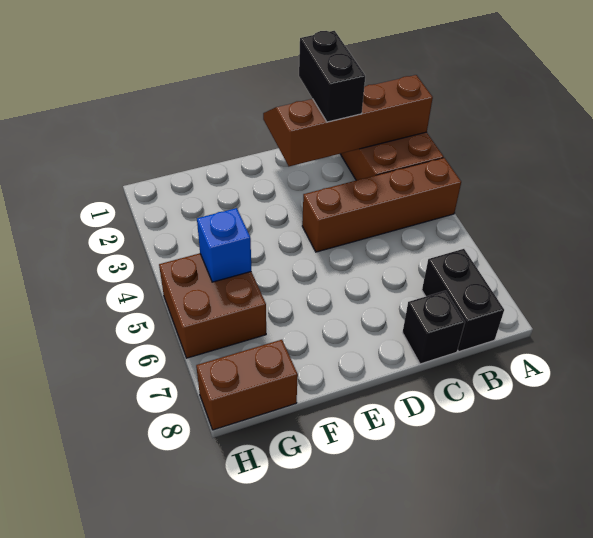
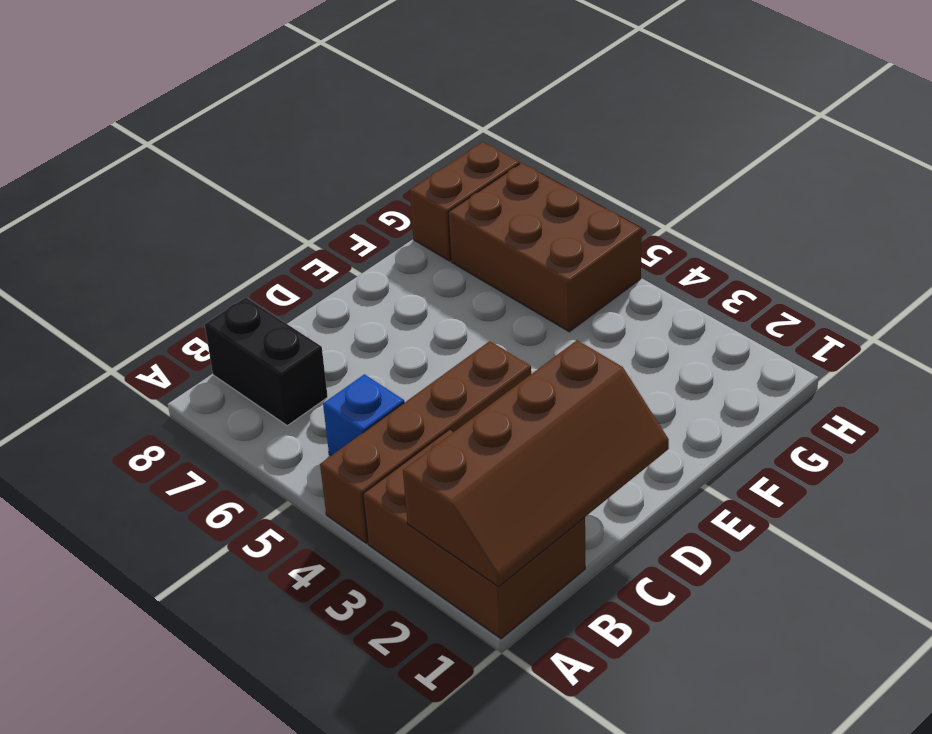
black brick C1:C2 level 3 -> none
black brick C8 level 1 -> none
brown brick G5:H6 level 1 -> brown brick G5:H7 level 1
blue brick G5 level 2 -> blue brick B5 level 1

